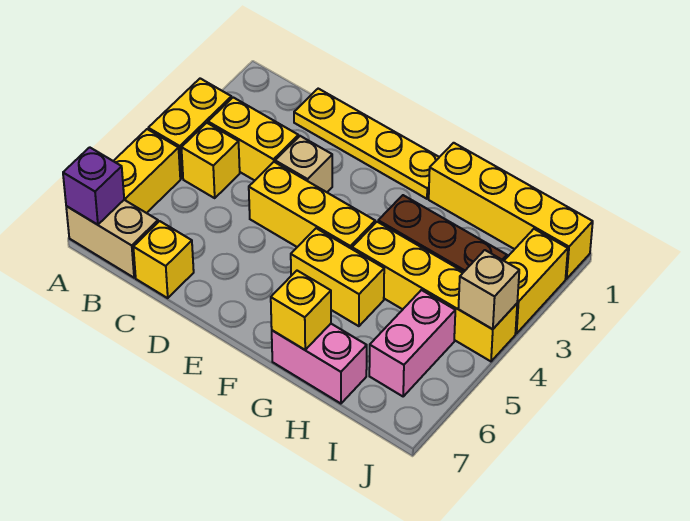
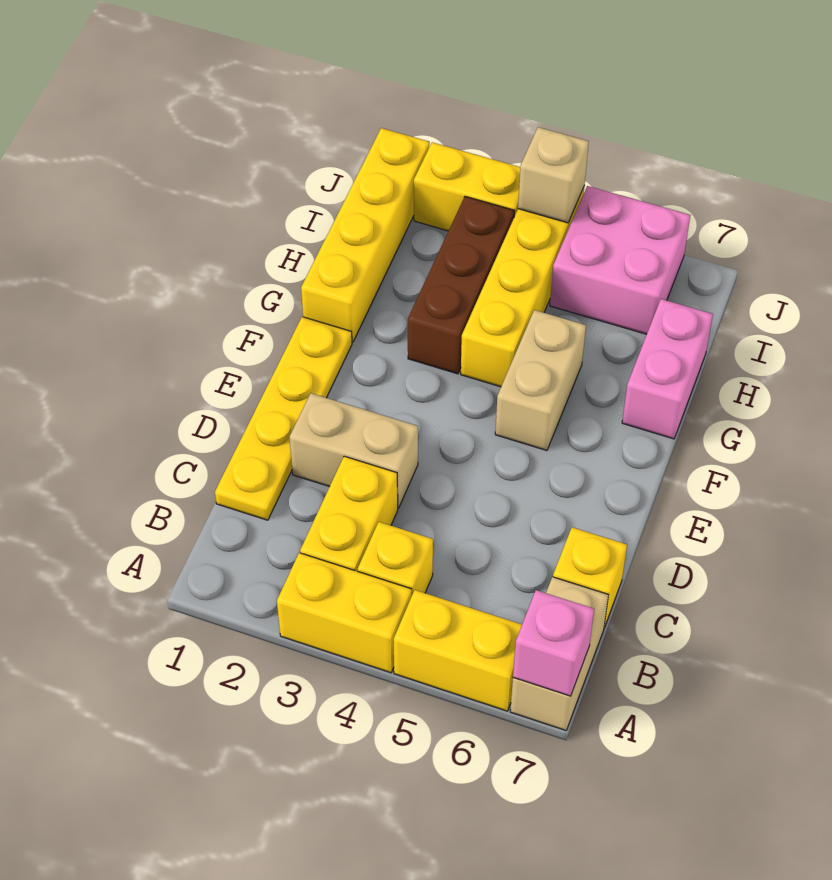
purple brick A7 level 2 -> pink brick A7 level 2
tan brick D3 level 1 -> tan brick D2:D3 level 1
yellow brick D4:F4 level 1 -> none
yellow brick F5:G5 level 1 -> tan brick F5:G5 level 1
yellow brick G7 level 2 -> none
pink brick I5:I6 level 1 -> pink brick I5:J6 level 1

